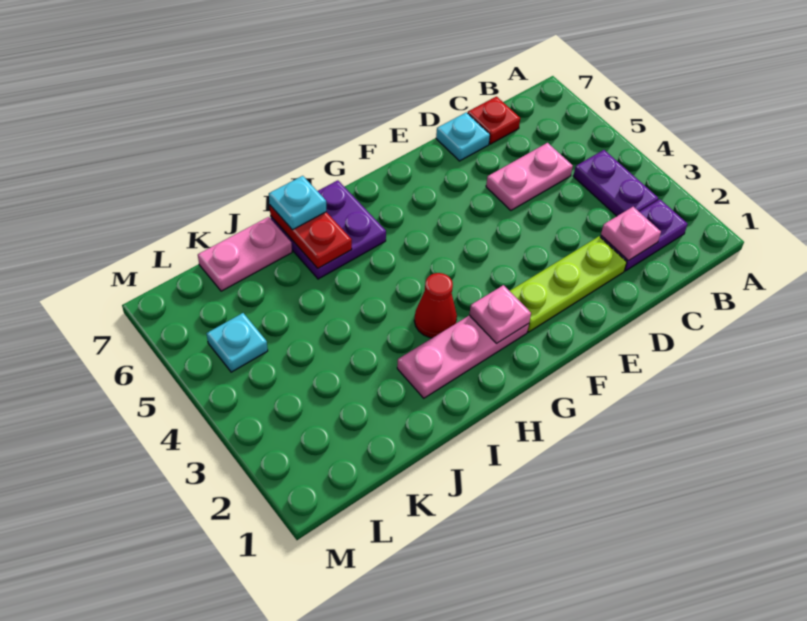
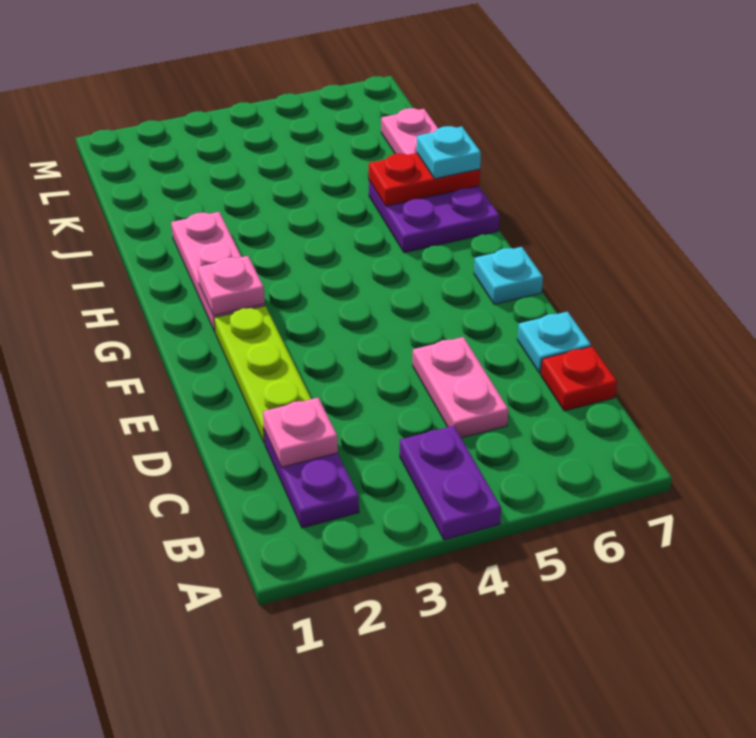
purple plate B3:B4 level 1 -> purple plate A4:B4 level 1
red cone H3 level 1 -> none
cyan plate L5 level 1 -> cyan plate F7 level 1

